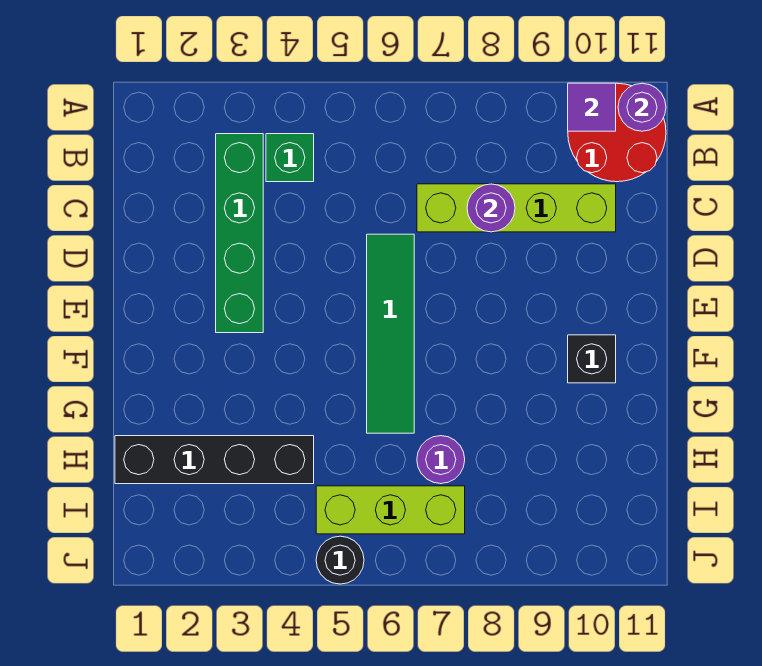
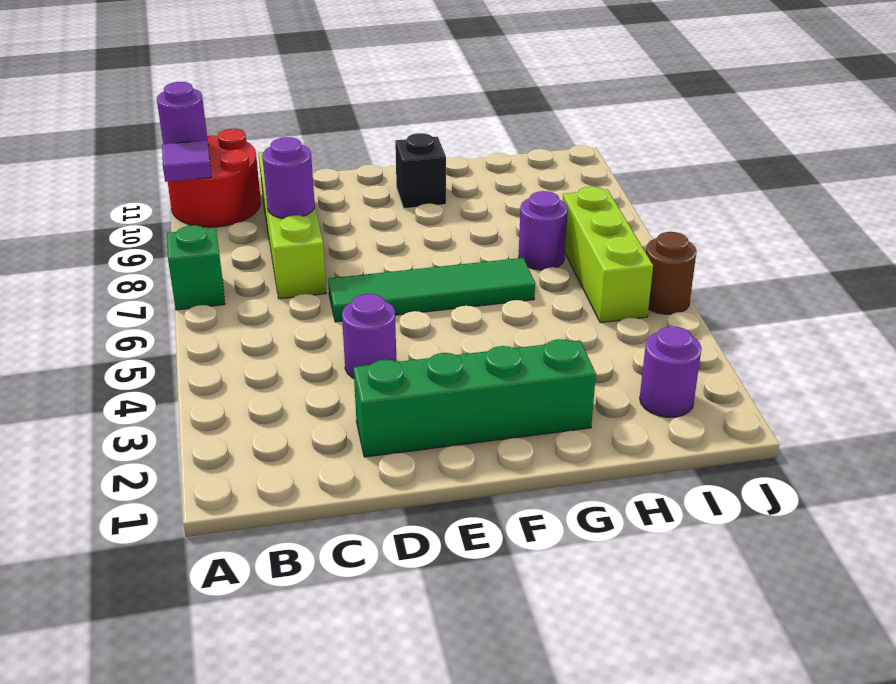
green brick B3:E3 level 1 -> green brick D2:G2 level 1
green brick B4 level 1 -> green brick A7 level 1
none -> purple round brick D4 level 1
black brick H1:H4 level 1 -> none
none -> purple round brick I2 level 1
black round brick J5 level 1 -> brown round brick J5 level 1

